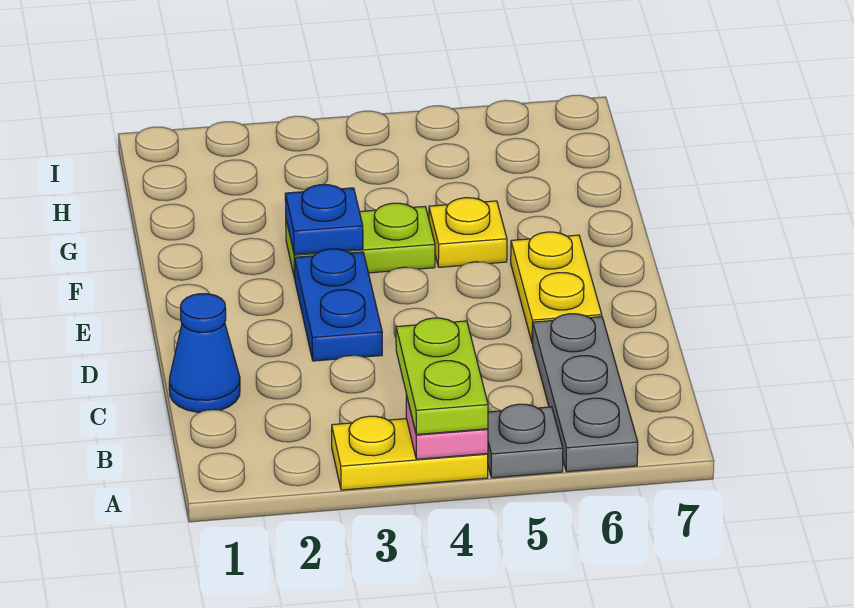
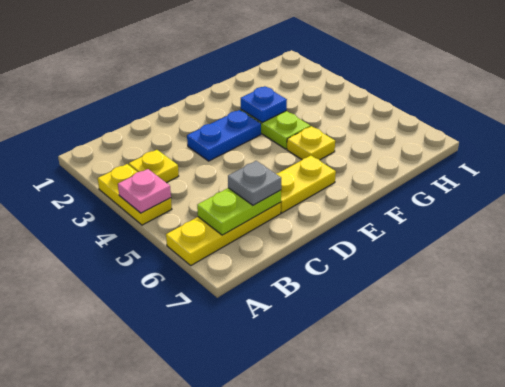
lime plate A4:B4 level 3 -> lime plate B6:C6 level 2
grey plate A5 level 1 -> grey plate C6 level 3
grey plate A6:C6 level 1 -> yellow plate A6:C6 level 1
none -> yellow plate B3 level 1
blue cone C1 level 1 -> none

